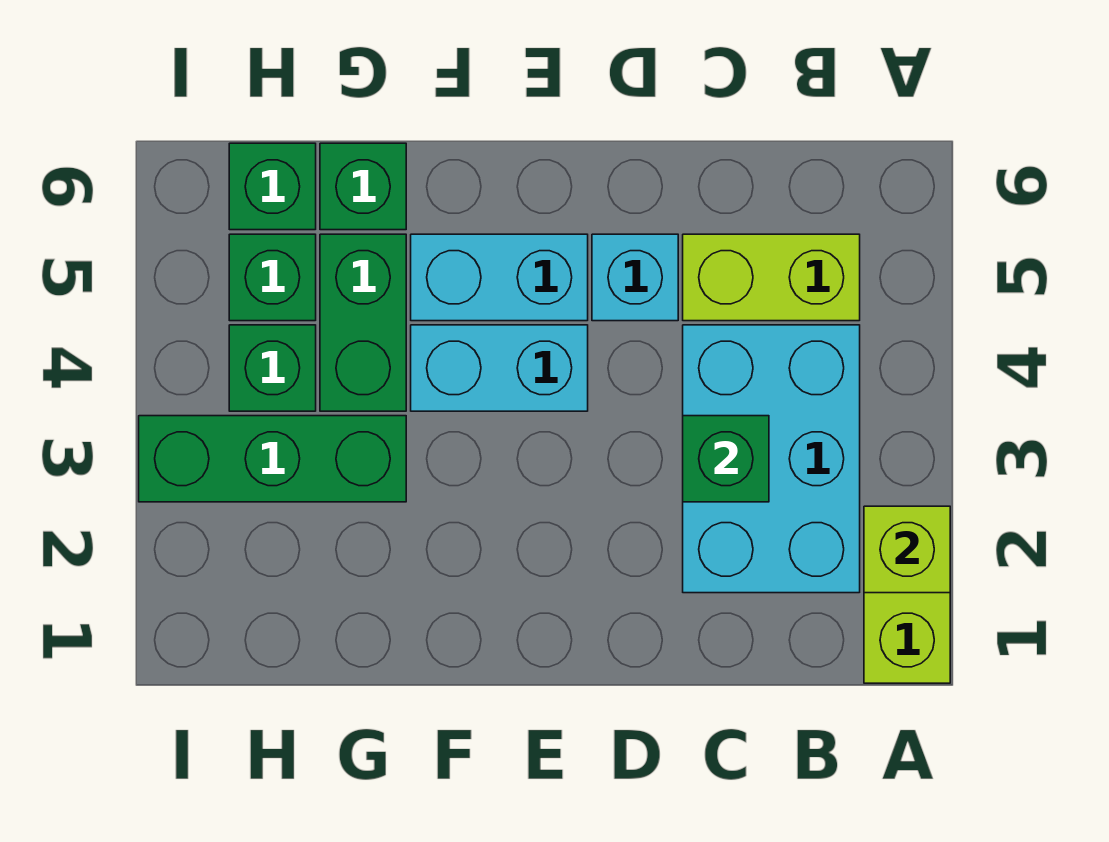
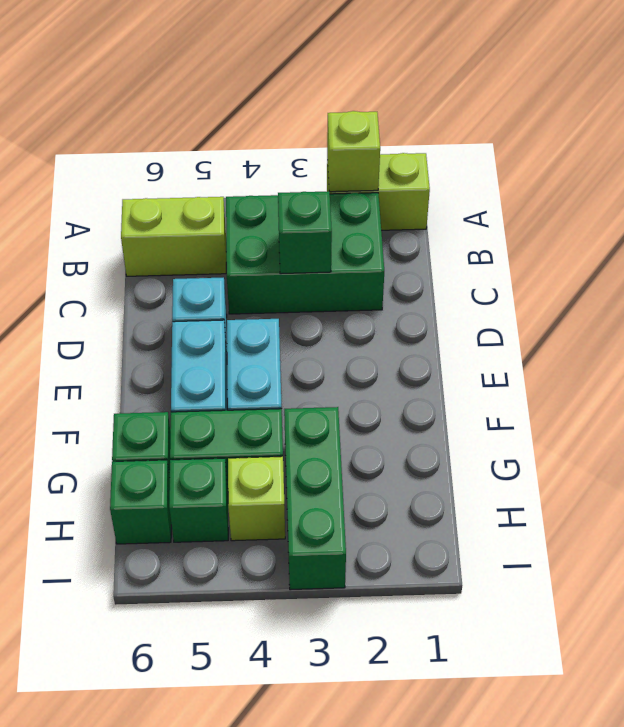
cyan brick B2:C4 level 1 -> green brick B2:C4 level 1
lime brick B5:C5 level 1 -> lime brick B5:B6 level 1
green brick H4 level 1 -> lime brick H4 level 1

